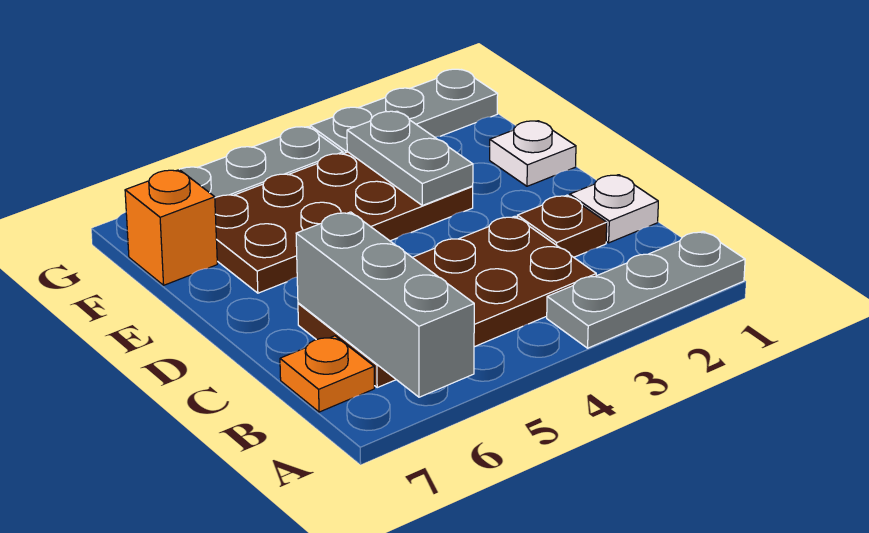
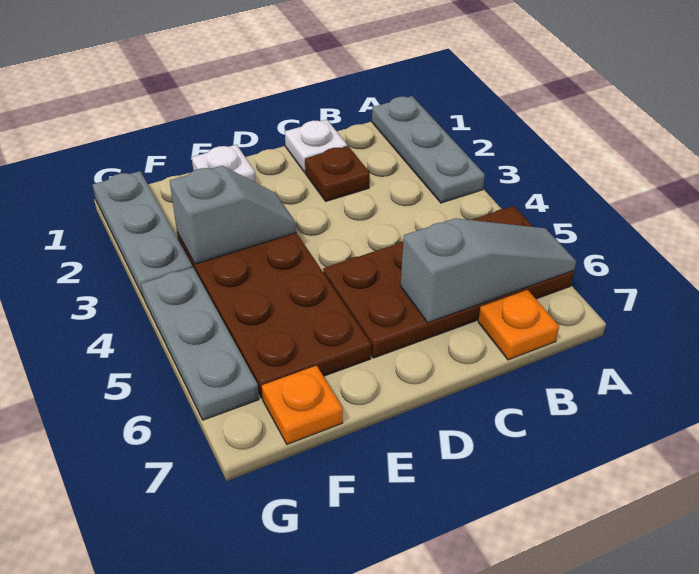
grey brick A6:C6 level 2 -> grey slope A6:C6 level 2 top C
brown plate B3:C6 level 1 -> brown plate A5:D6 level 1
grey plate E3:F3 level 2 -> grey slope E3:F3 level 2 top F
orange brick F7 level 1 -> orange plate F7 level 1

